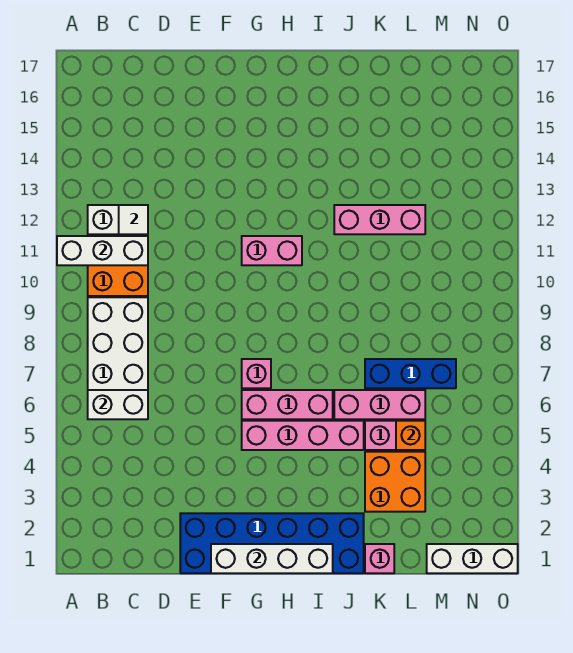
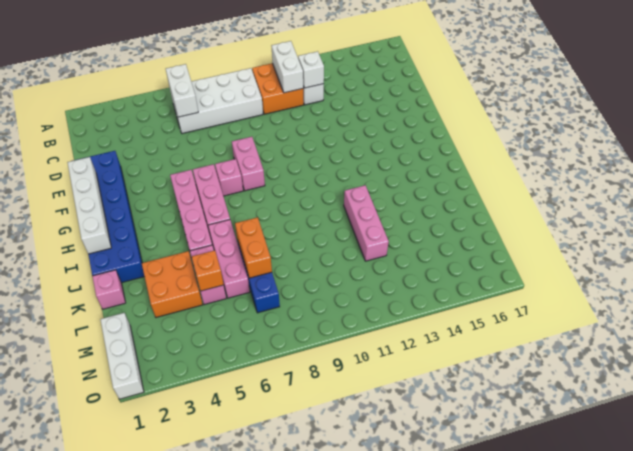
white brick A11:C11 level 2 -> white brick B11:C11 level 2
white tile C12 level 2 -> white brick C12 level 2
pink brick G11:H11 level 1 -> pink brick F8:G8 level 1
none -> orange brick K7:L7 level 2

